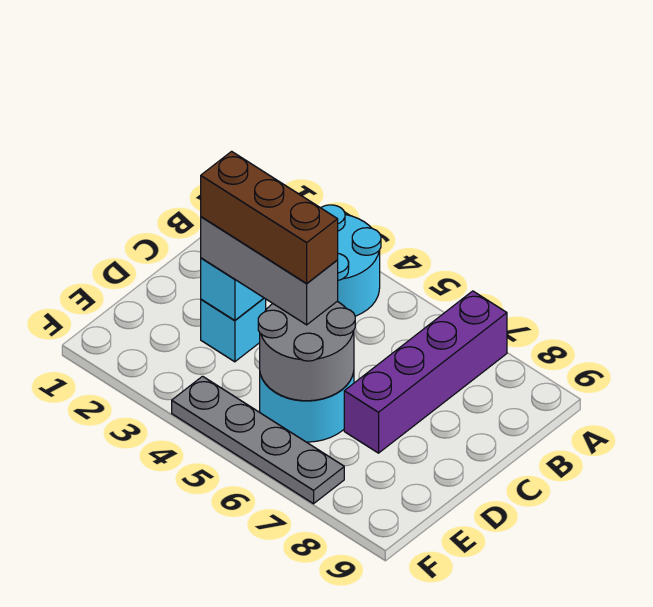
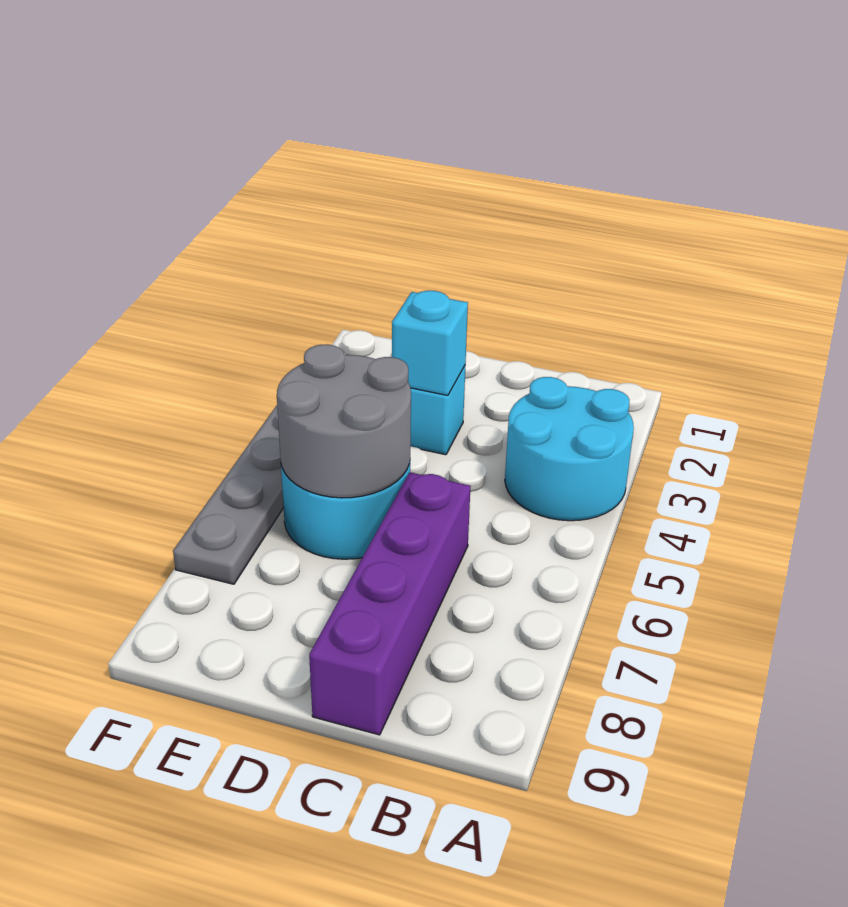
purple brick A7:D7 level 1 -> purple brick C6:C9 level 1
grey brick D3:D5 level 3 -> none
brown brick D3:D5 level 4 -> none

